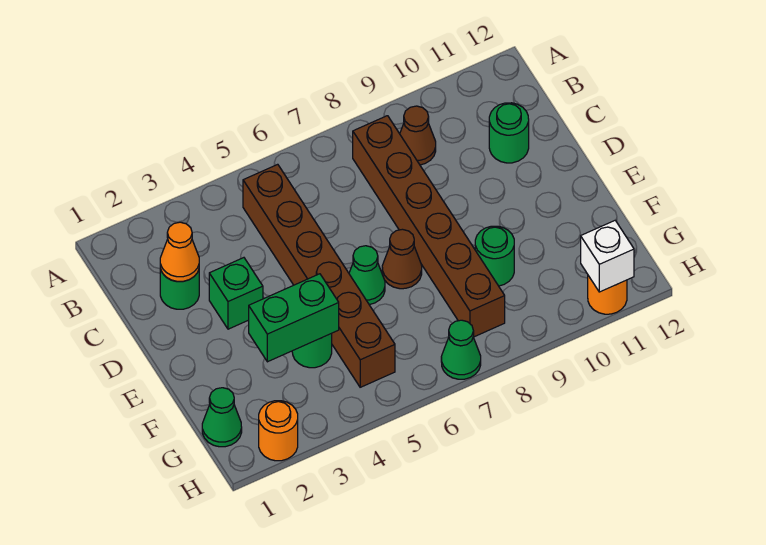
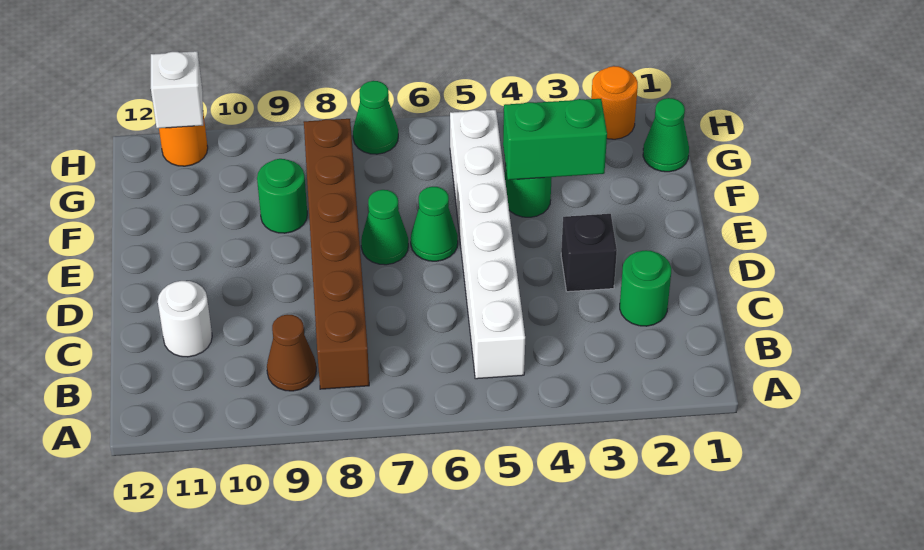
brown brick B5:G5 level 1 -> white brick B5:G5 level 1
orange cone C2 level 2 -> none
green round brick C11 level 1 -> white round brick C11 level 1
green brick D3 level 1 -> black brick D3 level 1
brown cone E7 level 1 -> green cone E7 level 1

